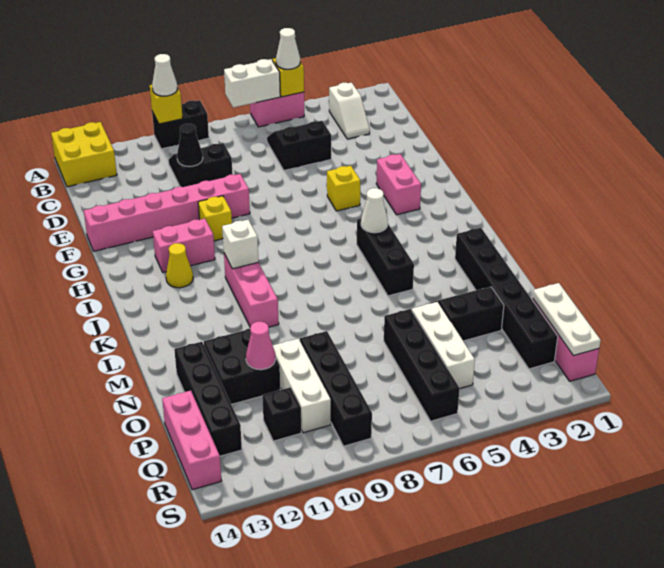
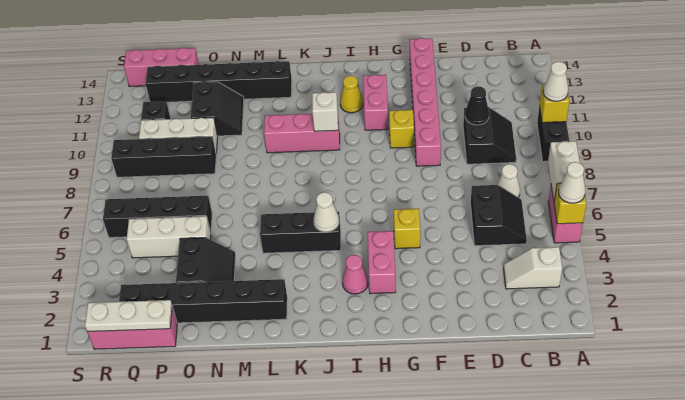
yellow brick A13:B14 level 1 -> none
none -> white cone C7 level 1
pink brick G3:H3 level 1 -> pink brick H3:H4 level 1
black brick N11:O12 level 1 -> black slope N11:O12 level 1 top O
black brick N13:Q13 level 1 -> black brick L13:Q13 level 1
pink cone O11 level 2 -> pink cone I3 level 1

